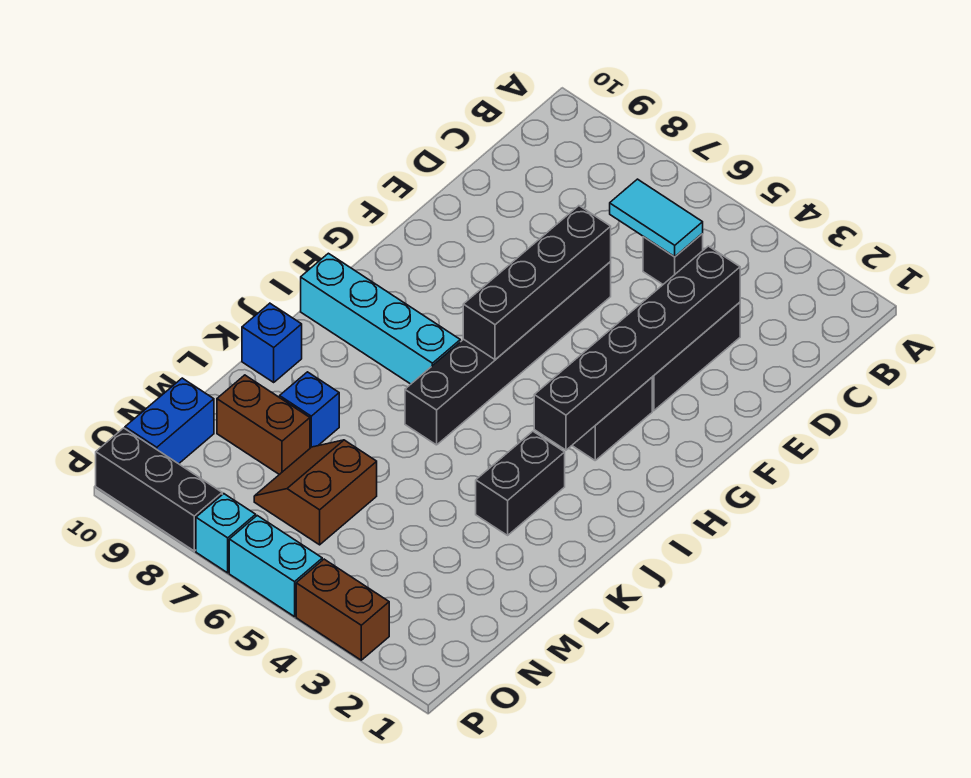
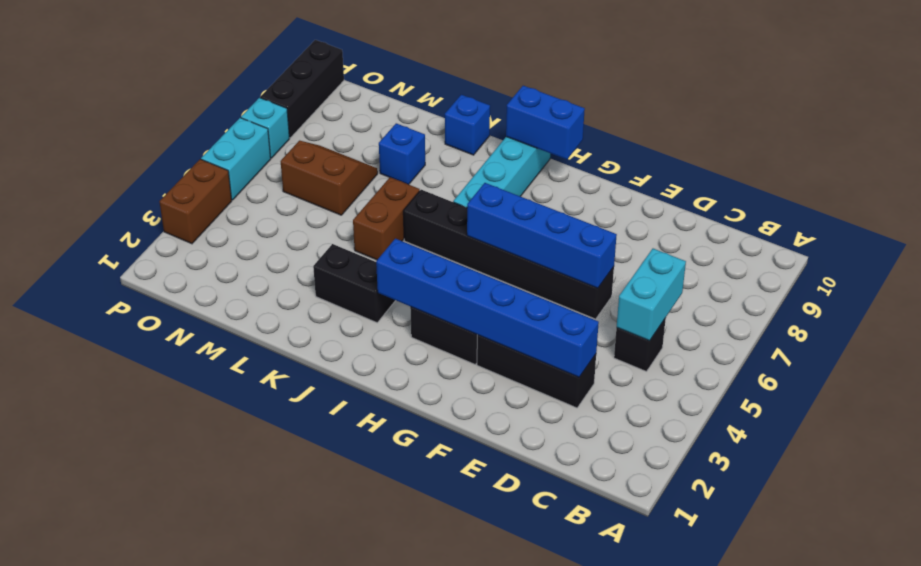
cyan tile C5:C6 level 2 -> cyan brick C5:C6 level 2
black brick D3:I3 level 2 -> blue brick D3:I3 level 2
black brick E6:H6 level 2 -> blue brick E6:H6 level 2
brown brick M8:M9 level 1 -> brown brick K5:K6 level 1
blue brick N10:O10 level 1 -> blue brick H10:I10 level 2

